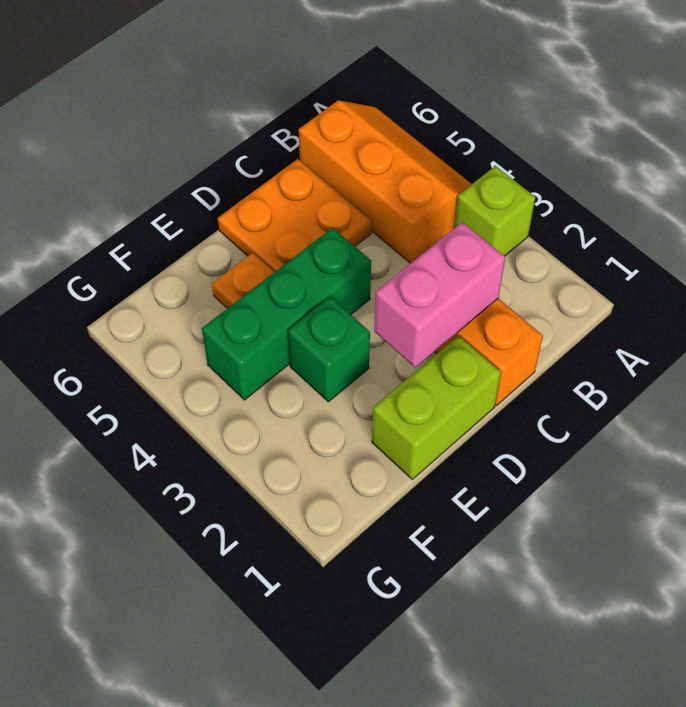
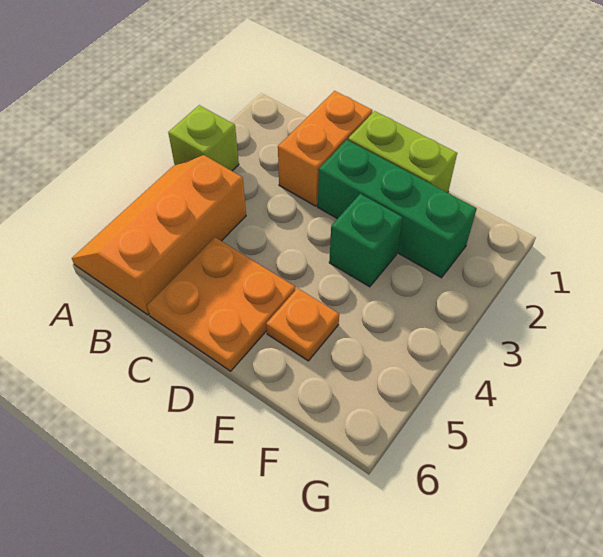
pink brick C2:D2 level 2 -> none
green brick D4:F4 level 1 -> green brick D2:F2 level 1

